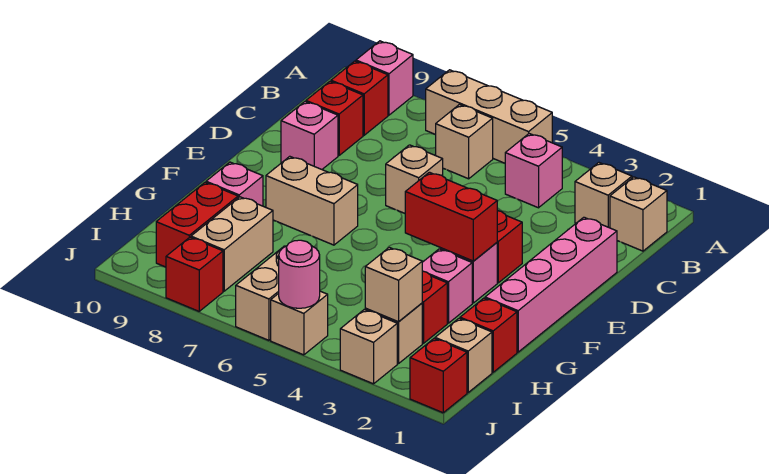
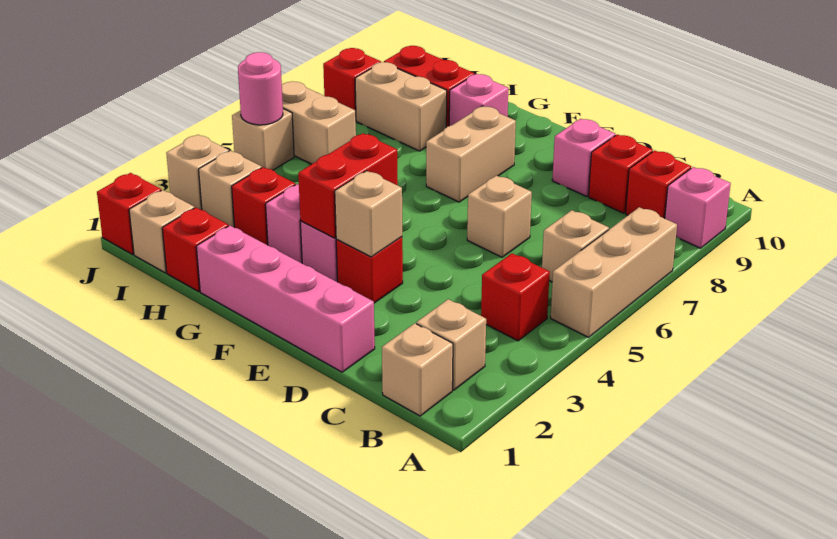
pink brick B4 level 1 -> red brick B4 level 1
tan brick I3 level 2 -> tan brick E3 level 2

